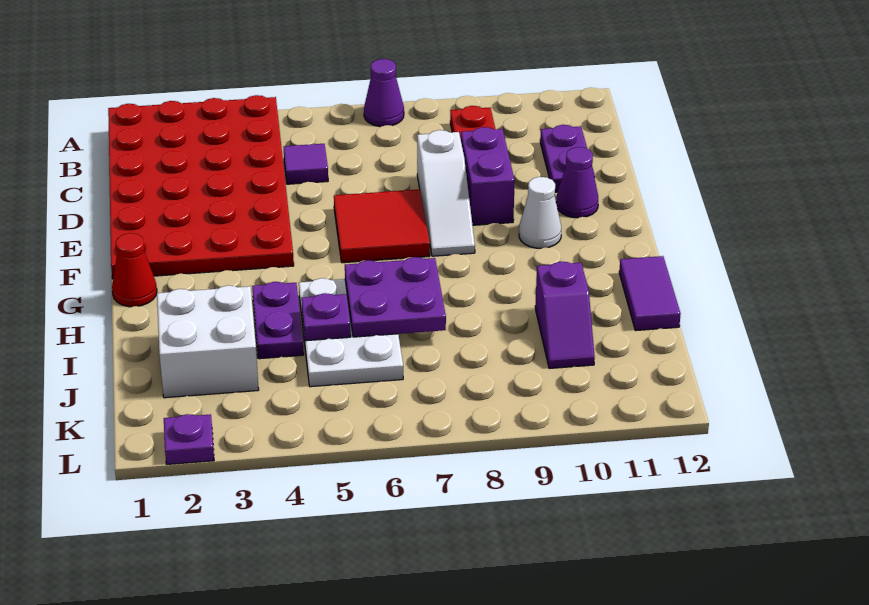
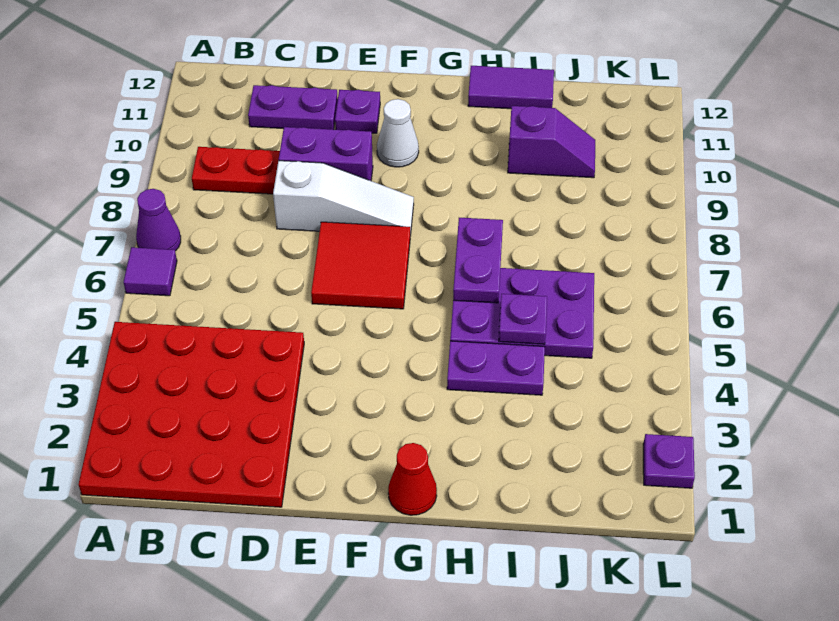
red plate A1:F4 level 1 -> red plate A1:D4 level 1
purple tile C5 level 1 -> purple tile A6 level 1
purple cone E11 level 1 -> purple plate E11 level 1
white plate H5:J6 level 1 -> purple plate H5:J6 level 1
purple plate H6:I7 level 2 -> purple plate H6:H7 level 2
white brick I2:J3 level 1 -> none

